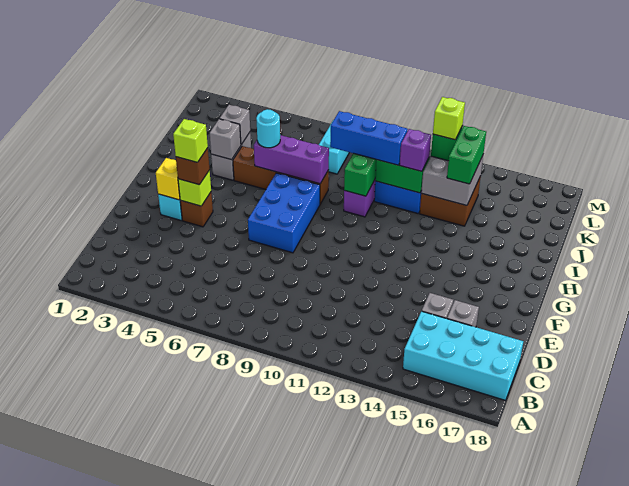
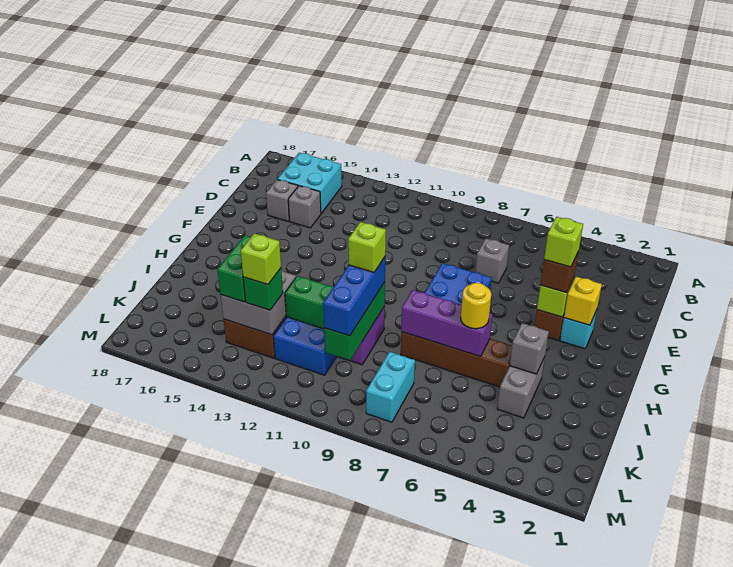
cyan brick B15:C18 level 1 -> cyan brick B15:C16 level 1
cyan round brick I6 level 3 -> yellow round brick I6 level 3
none -> lime brick I10 level 4
grey brick J4 level 2 -> grey brick D7 level 1
blue brick J9:J11 level 3 -> blue brick I10:K10 level 3
purple brick J12 level 3 -> none

